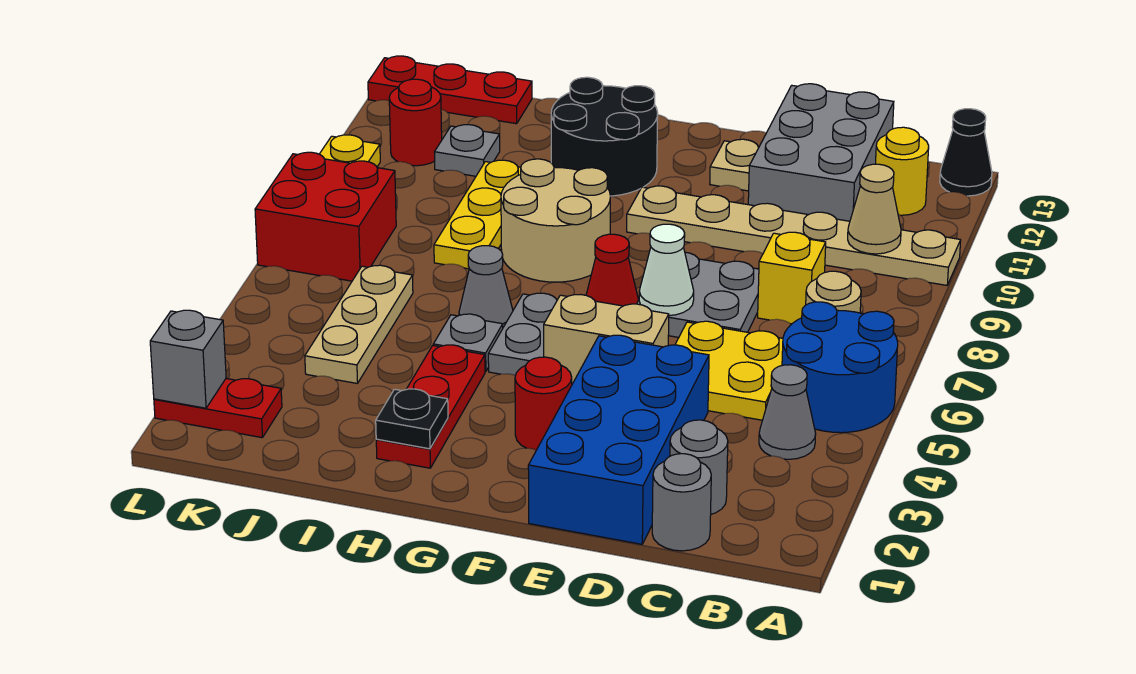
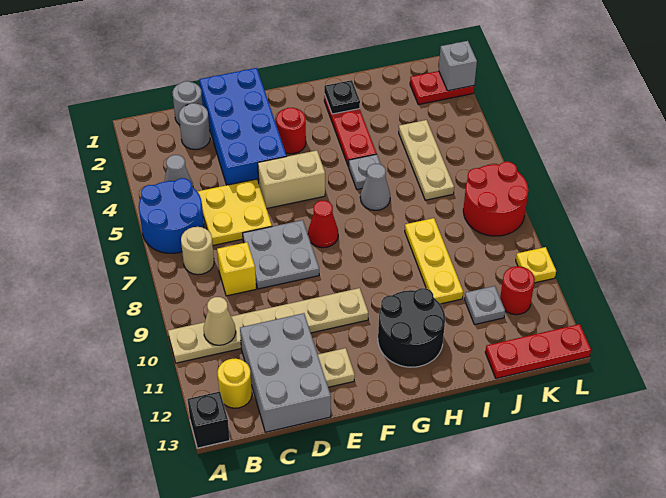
black cone A13 level 1 -> black brick A13 level 1
white cone E7 level 2 -> none
grey plate G5:G6 level 1 -> none
tan round brick G8:H9 level 1 -> none
red brick K7:L8 level 1 -> red round brick K7:L8 level 1

